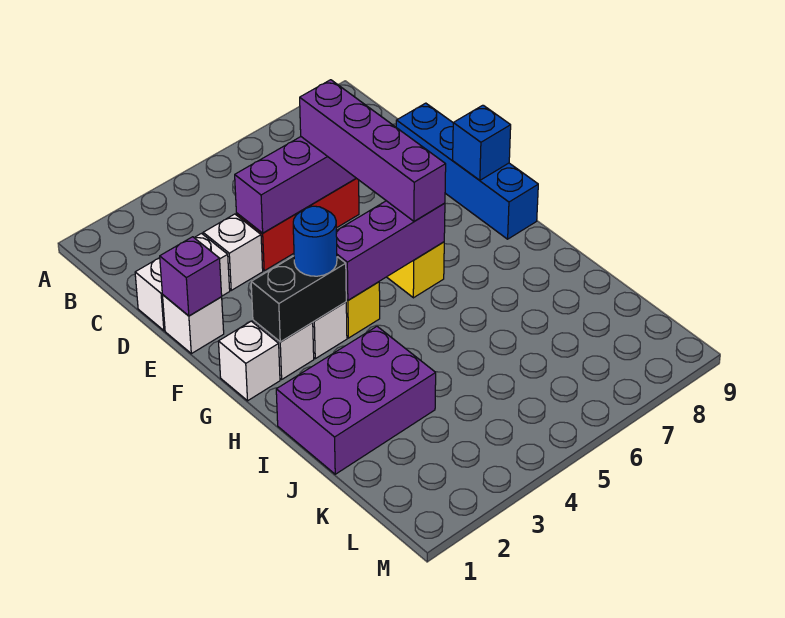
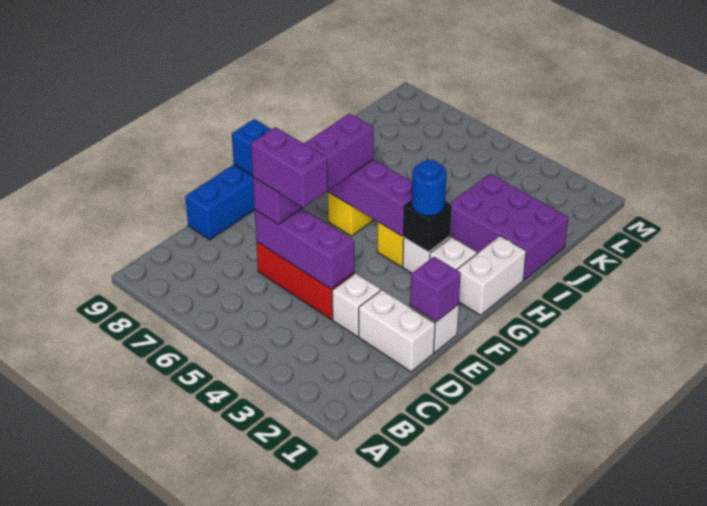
none -> purple brick D5:D6 level 4
white brick G1 level 1 -> white brick G1:H1 level 1
black brick G2:G3 level 2 -> black brick G3 level 2

